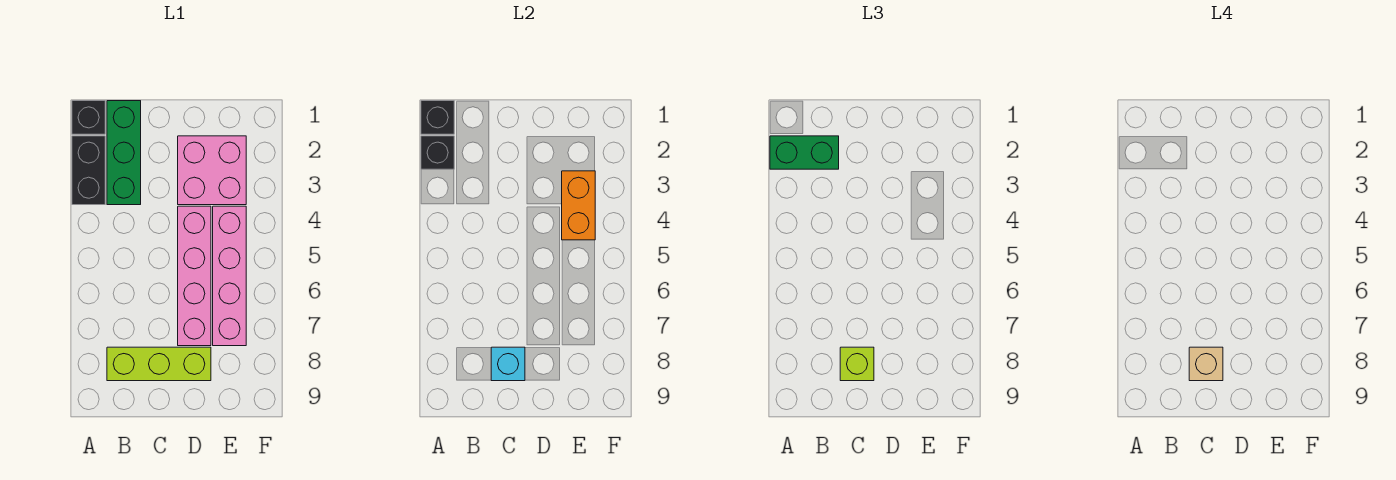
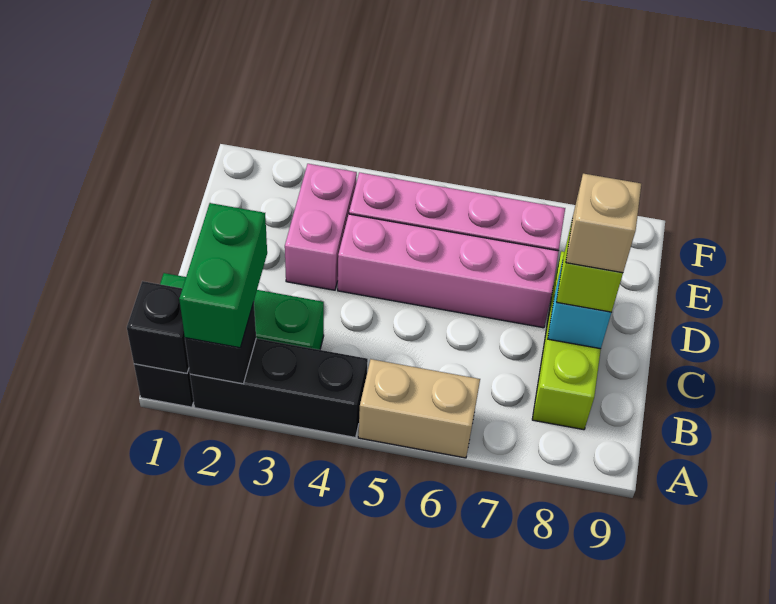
black brick A2:A3 level 1 -> black brick A2:A4 level 1
none -> tan brick A5:A6 level 1
pink brick D2:E3 level 1 -> pink brick D3:E3 level 1
orange brick E3:E4 level 2 -> none

